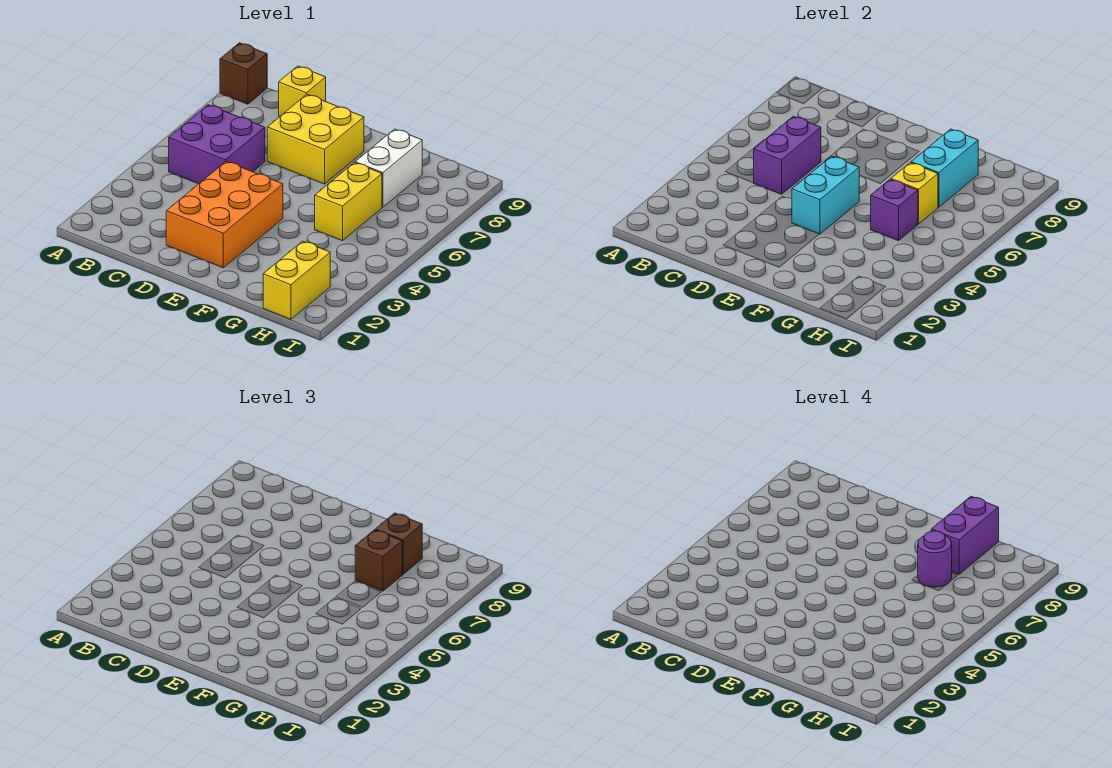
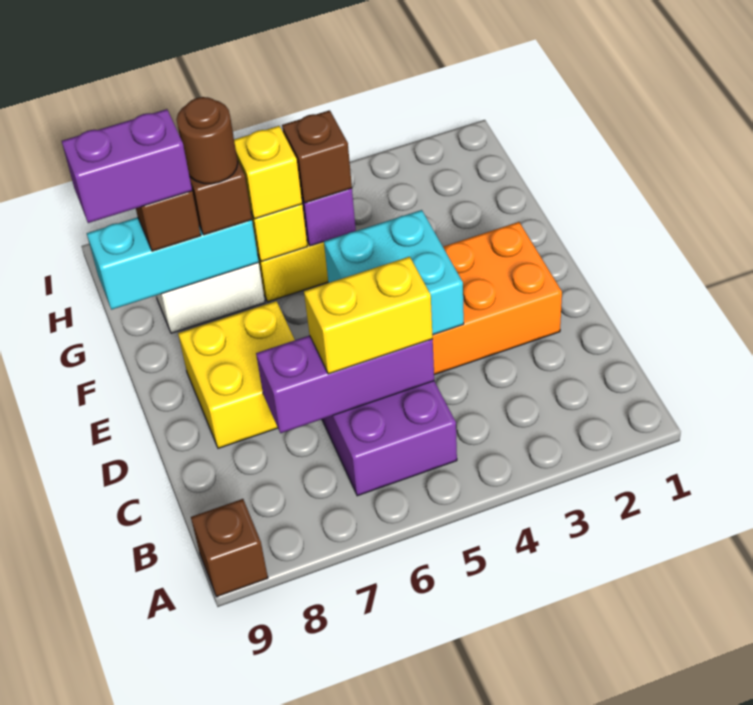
purple brick C5:C6 level 2 -> purple brick C5:C7 level 2
yellow brick C9 level 1 -> yellow brick G6 level 3
cyan brick E4:E5 level 2 -> cyan brick D4:E5 level 2
none -> brown brick G5 level 3
cyan brick G7:G8 level 2 -> cyan brick G7:G9 level 2
purple round brick G7 level 4 -> brown round brick G7 level 4
yellow brick H1:H2 level 1 -> yellow brick C5:C6 level 3

